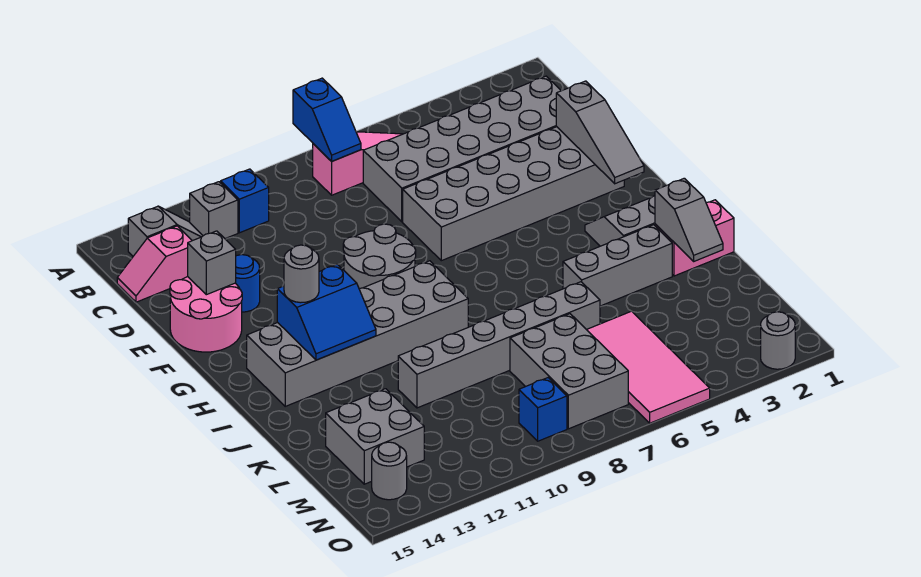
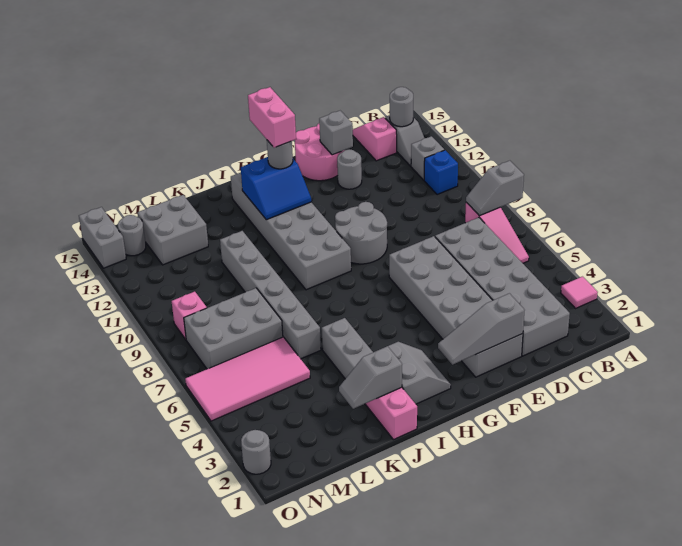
none -> pink tile A3 level 1
blue slope A8:B8 level 2 top A -> grey slope A8:B8 level 2 top A
none -> grey round brick B14 level 2
blue round brick E13 level 1 -> grey round brick E13 level 1
blue slope H12:I13 level 2 top H -> blue slope H12:I13 level 2 top 13
none -> pink brick H13:H14 level 4
blue brick N9 level 1 -> pink brick N9 level 1
none -> grey brick O14:O15 level 1

